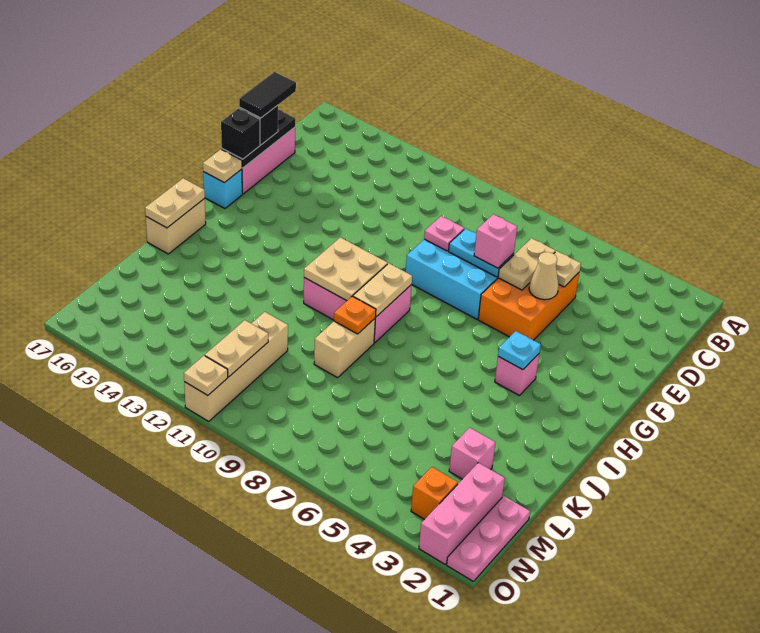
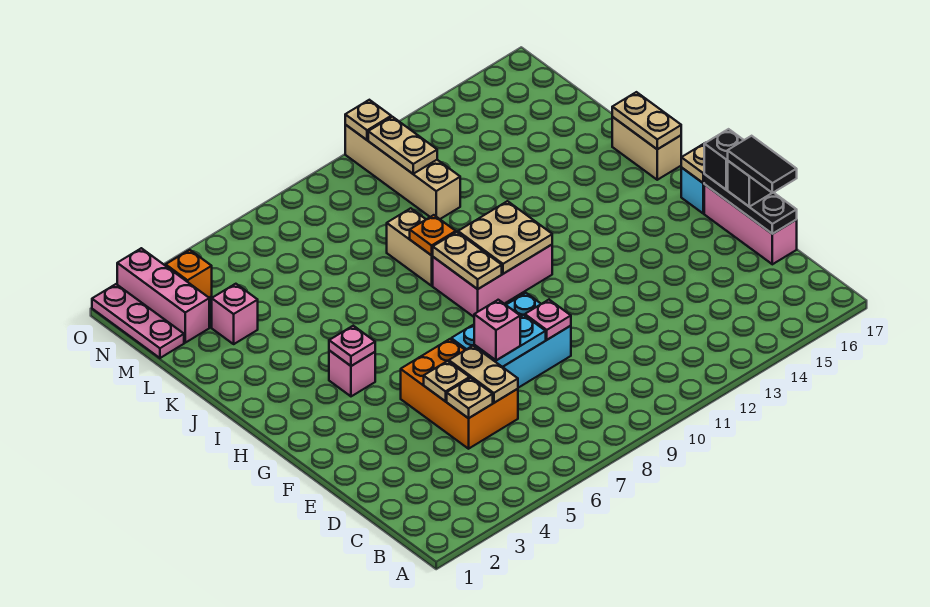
tan cone E5 level 2 -> tan plate E5 level 2
cyan plate H4 level 2 -> pink plate H4 level 2

